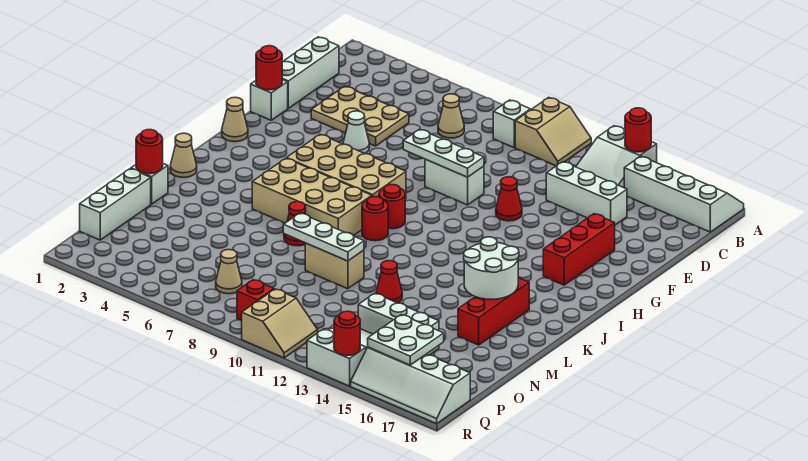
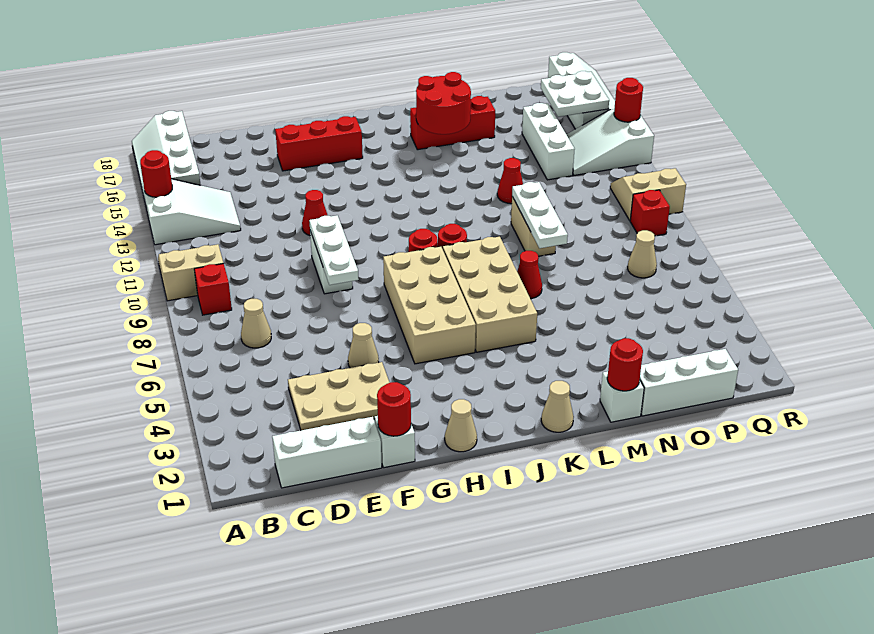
white brick B9 level 1 -> red brick B9 level 1
tan plate D3:E5 level 1 -> tan plate D3:F4 level 1
white brick D13:D15 level 1 -> none
white cone F5 level 1 -> tan cone F5 level 1
white round brick K15:L16 level 2 -> red round brick K15:L16 level 2

